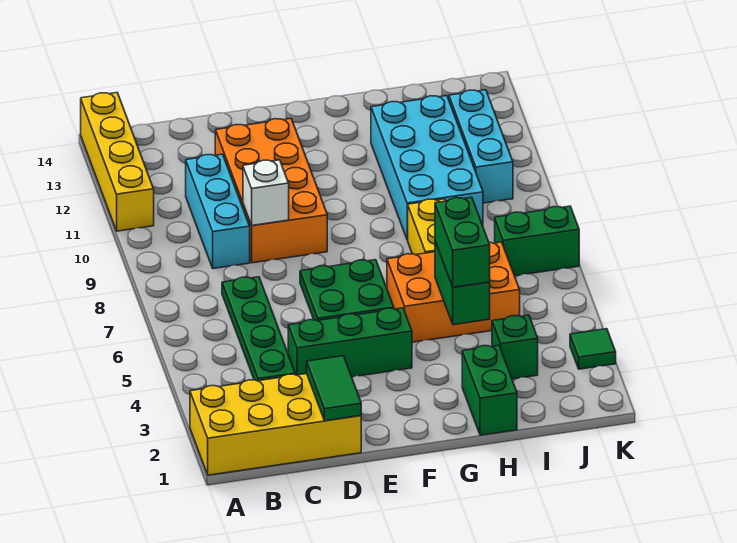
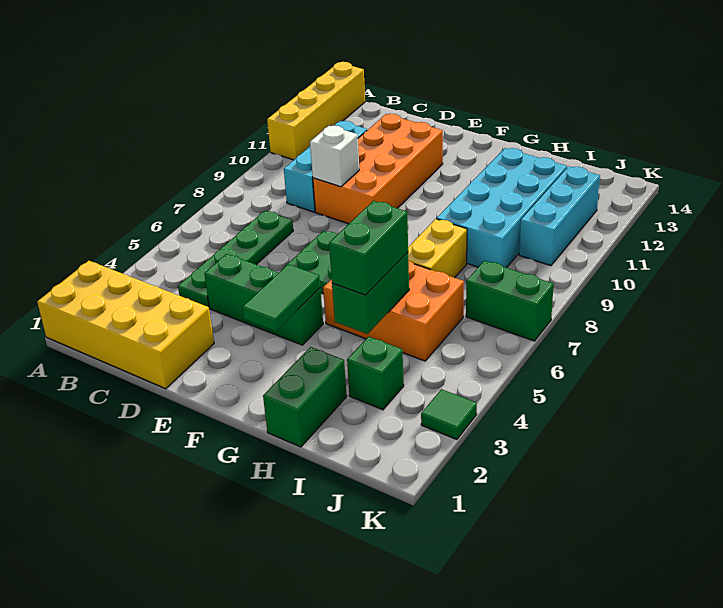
green tile D1:D2 level 2 -> green tile F3:F4 level 2

